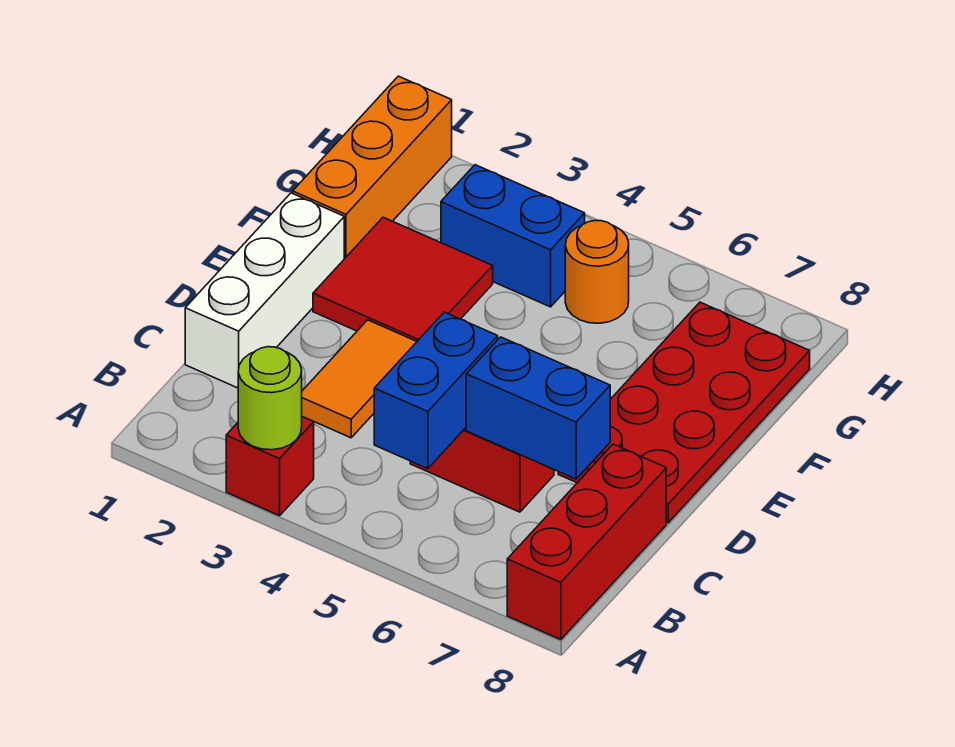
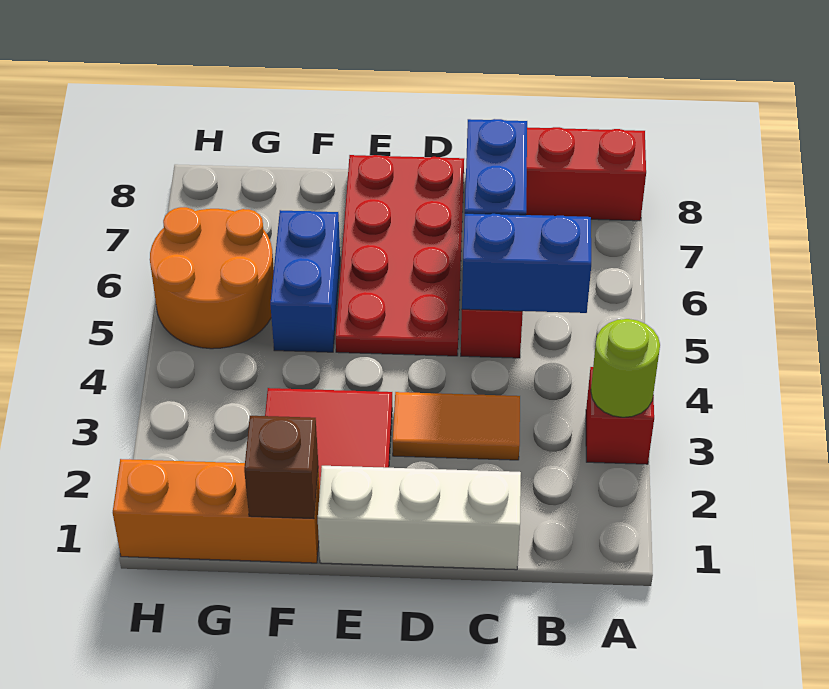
red plate D7:G8 level 1 -> red plate D5:E8 level 1
none -> brown brick F1 level 2
blue brick G3:G4 level 1 -> blue brick F5:F6 level 1
orange round brick G5 level 1 -> orange round brick G5:H6 level 1

